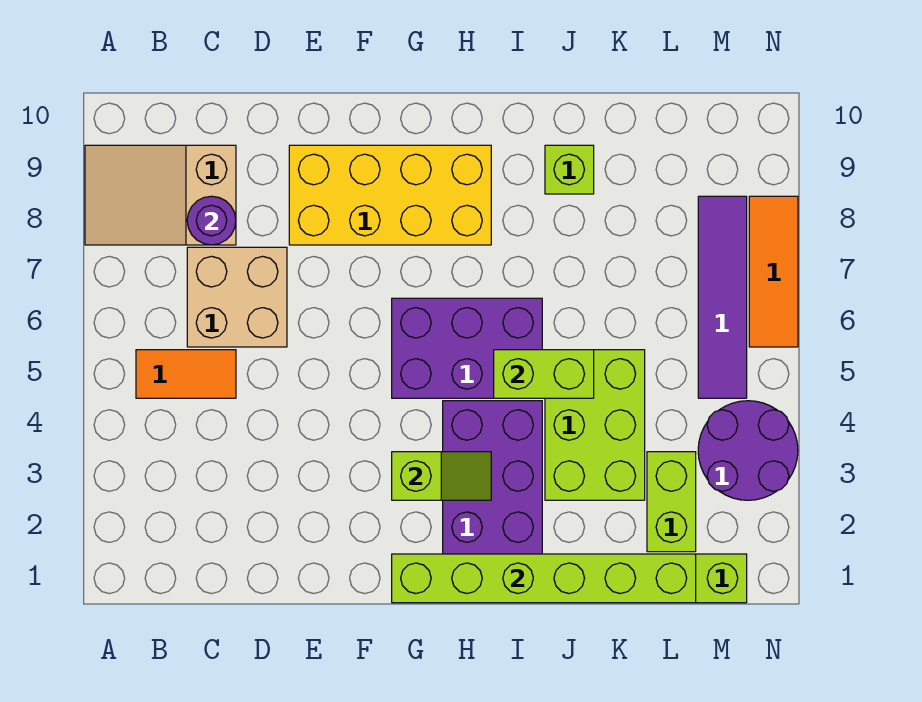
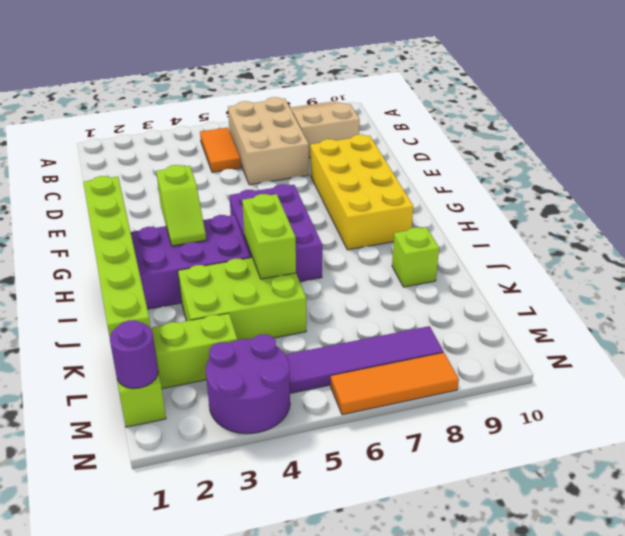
tan brick C6:D7 level 1 -> tan brick B6:D7 level 1
purple round brick C8 level 2 -> purple round brick M1 level 2

